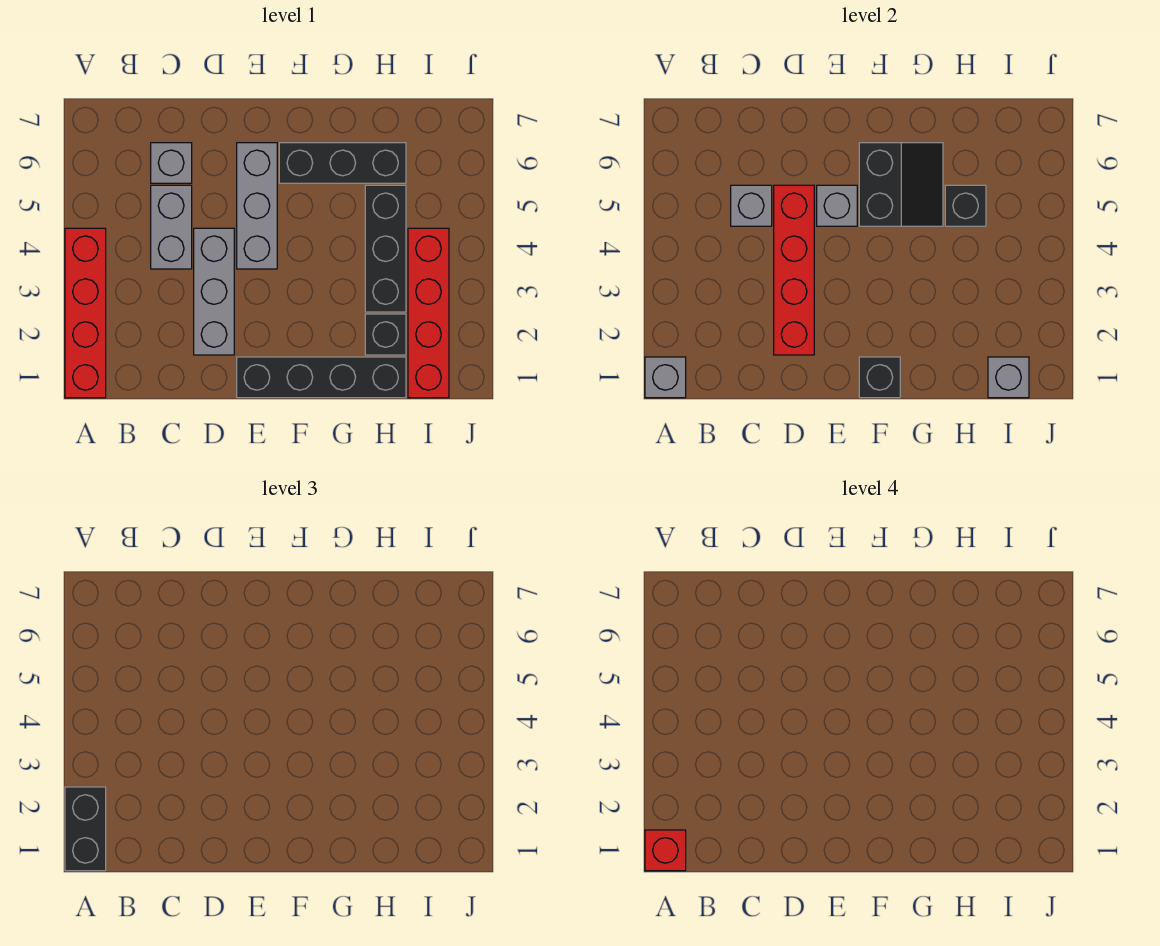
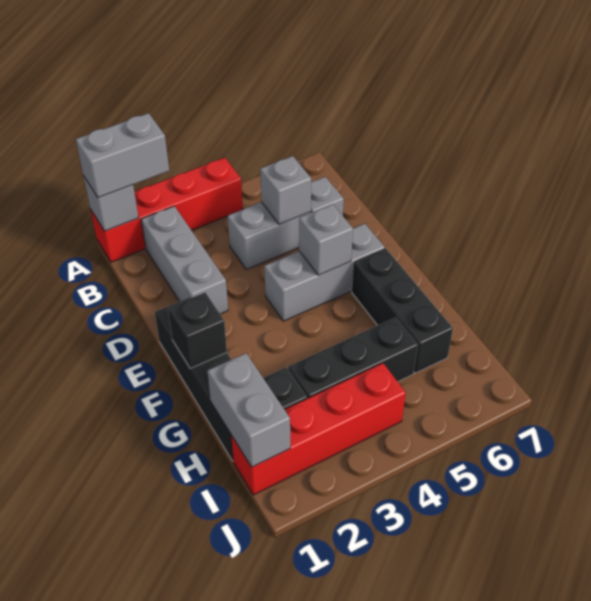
black brick A1:A2 level 3 -> grey brick A1:A2 level 3
red brick A1 level 4 -> none
grey brick D2:D4 level 1 -> grey brick B2:D2 level 1
red brick D2:D5 level 2 -> none
black slope F5:G6 level 2 top F -> none
black brick H5 level 2 -> none
grey brick I1 level 2 -> grey brick H1:I1 level 2

